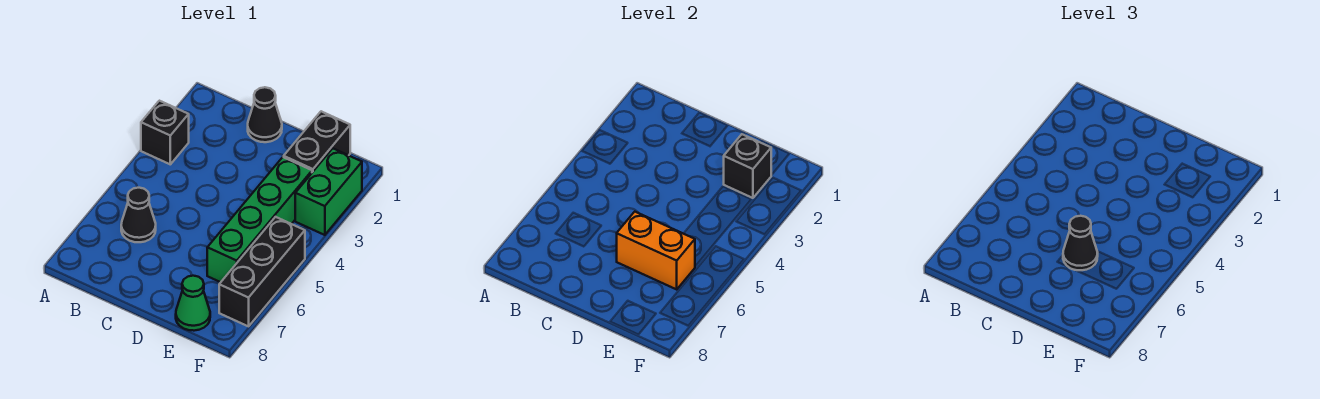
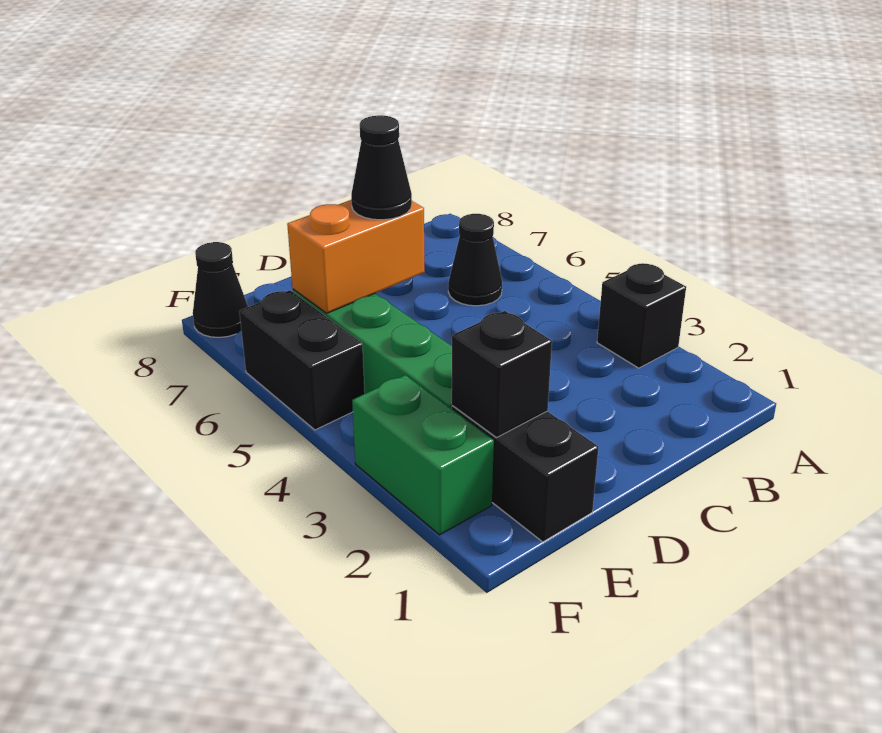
black cone C1 level 1 -> black cone F8 level 1
green cone E8 level 1 -> none
black brick F5:F7 level 1 -> black brick F5:F6 level 1

